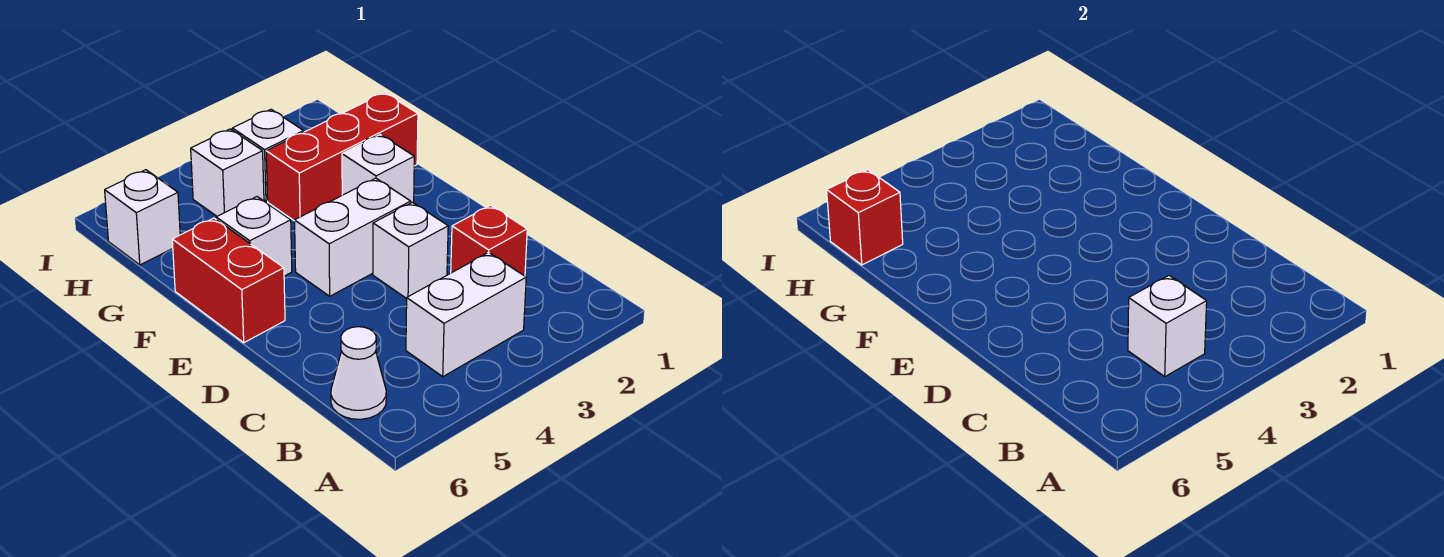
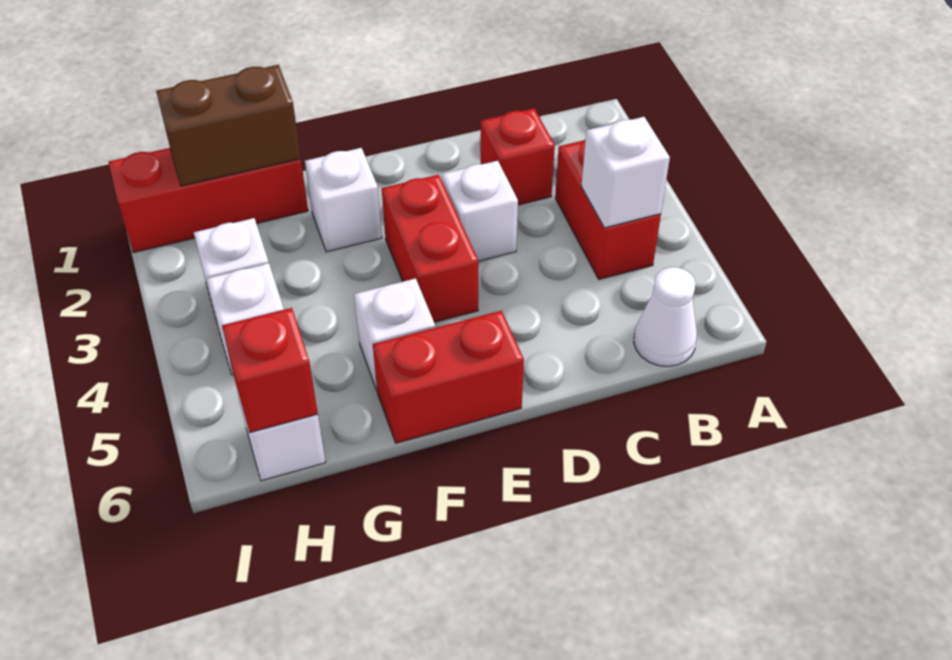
white brick B3:B4 level 1 -> red brick B3:B4 level 1
white brick E3:E4 level 1 -> red brick E3:E4 level 1
red brick G1:G3 level 1 -> red brick G1:I1 level 1
none -> brown brick G1:H1 level 2

